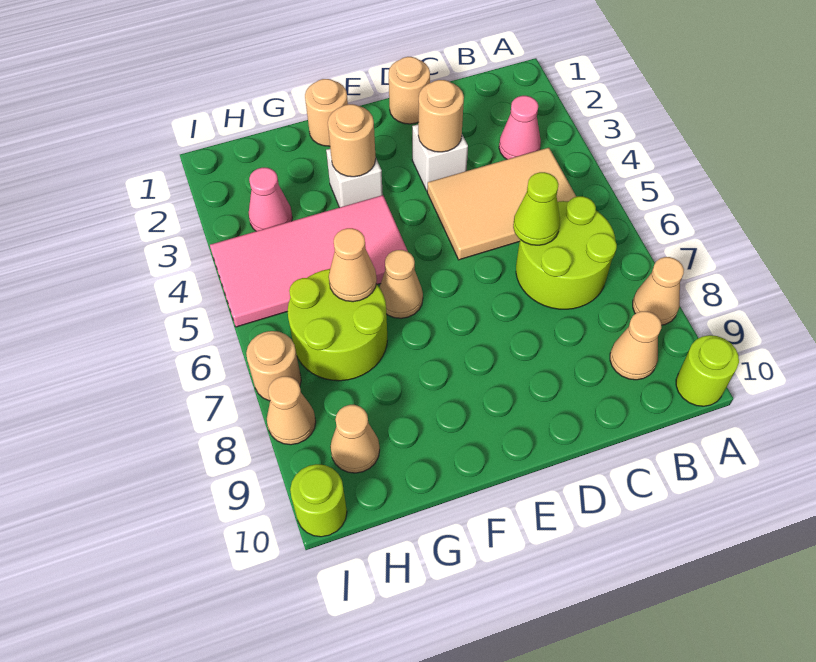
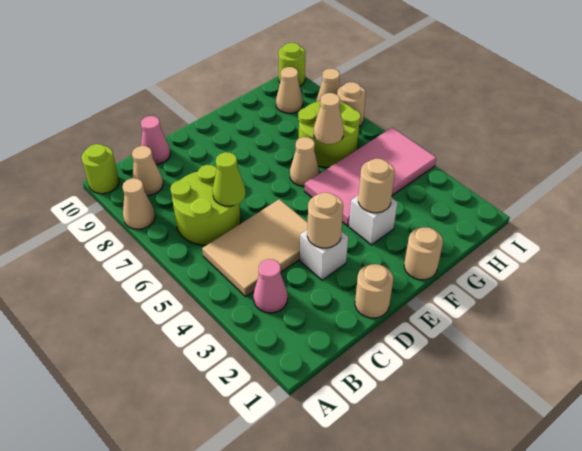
pink cone H3 level 1 -> pink cone C10 level 1

